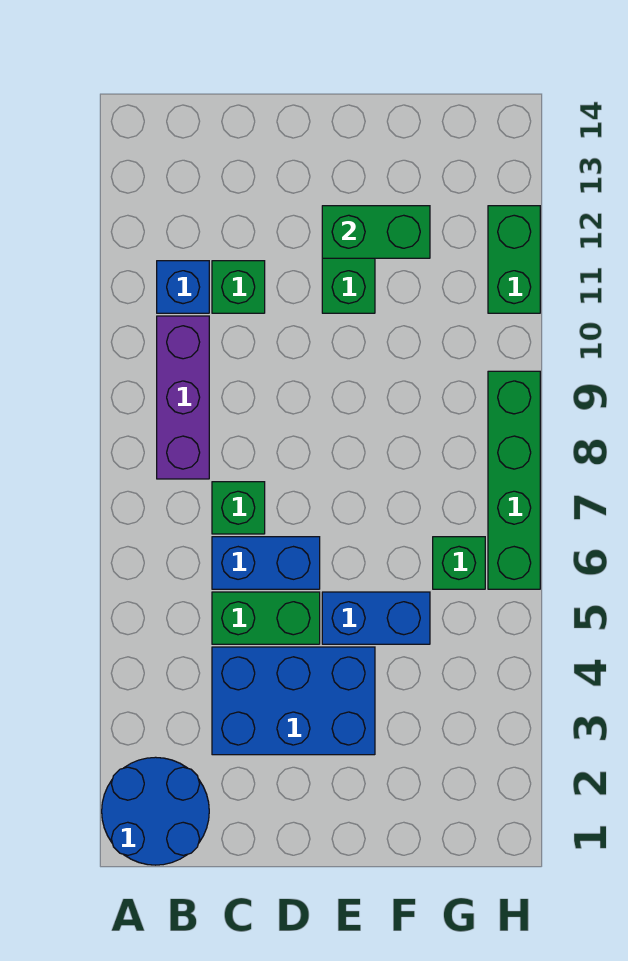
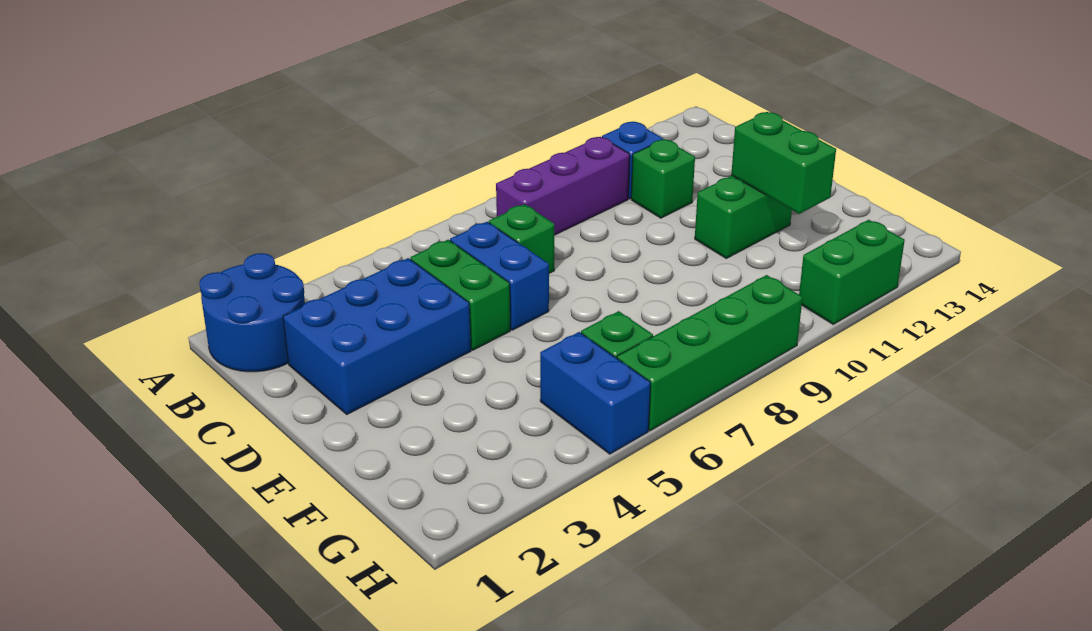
blue brick C3:E4 level 1 -> blue brick C2:D4 level 1
blue brick E5:F5 level 1 -> blue brick G5:H5 level 1

